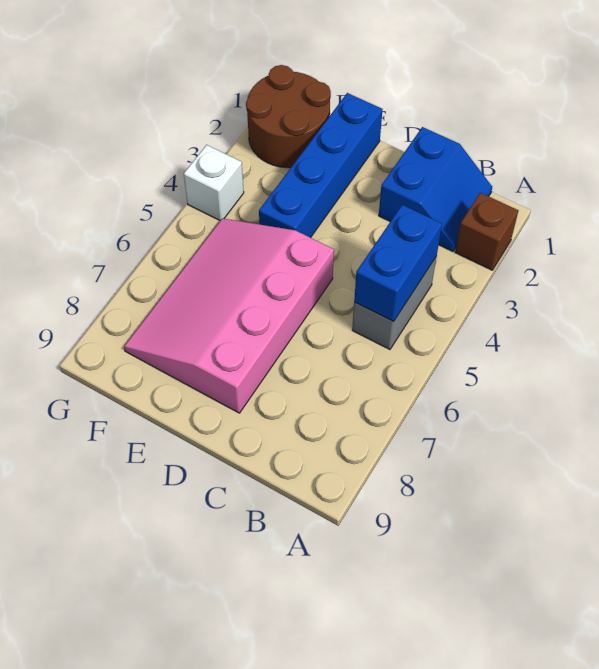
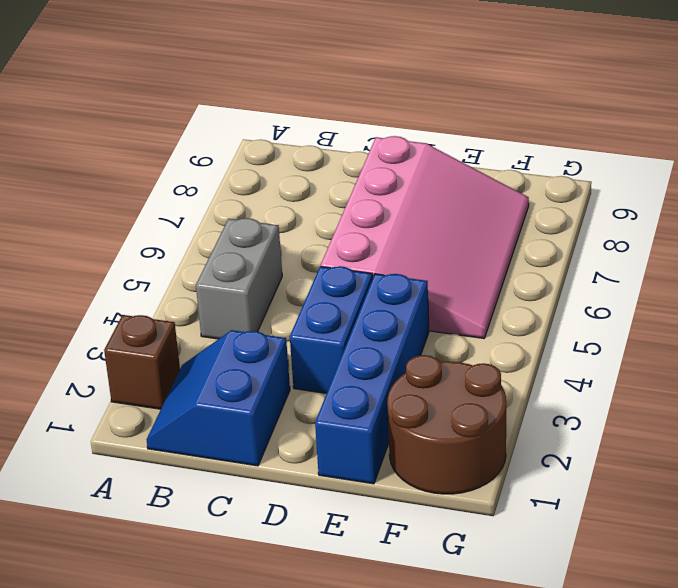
blue brick B4:B5 level 2 -> blue brick D3:D4 level 1
white brick G4 level 1 -> none

